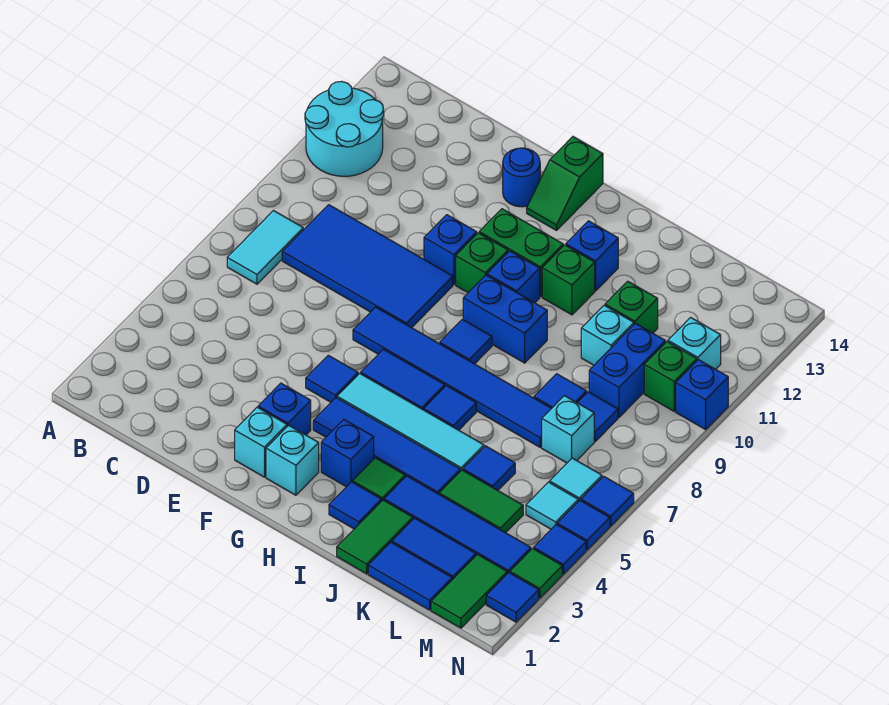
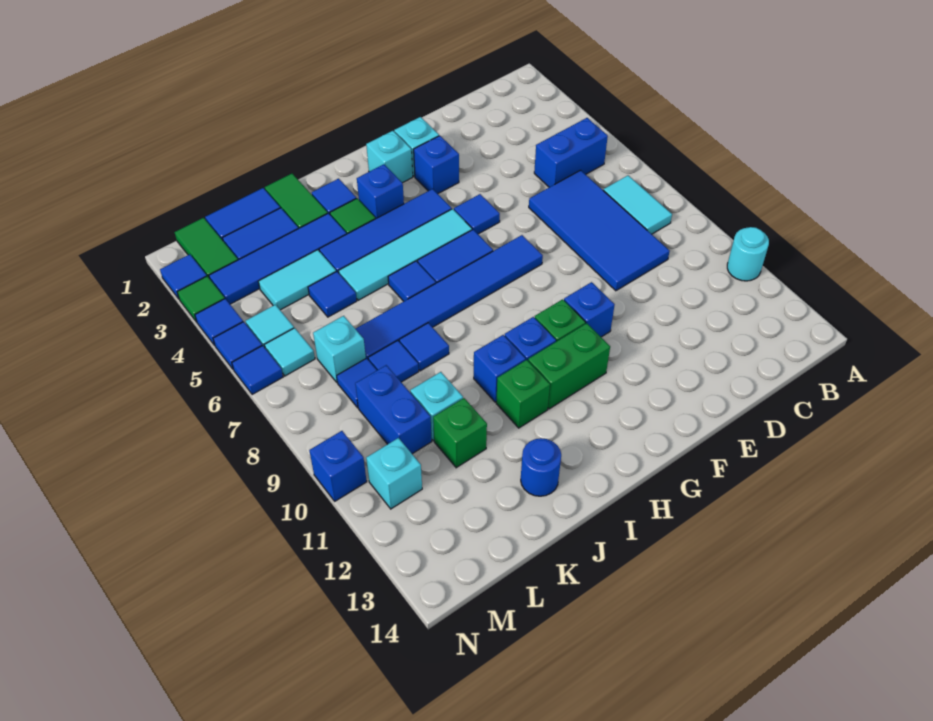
cyan round brick A11:B12 level 1 -> cyan round brick A11 level 1
blue tile C8:F9 level 1 -> blue tile C6:D9 level 1
blue round brick F13 level 1 -> blue round brick J13 level 1
green slope G13:G14 level 1 top 14 -> none
blue tile H8 level 1 -> blue tile J8 level 1
blue brick H9:I9 level 1 -> blue brick B5:C5 level 1
blue brick I12 level 1 -> blue brick I10 level 1
green tile K4:L4 level 1 -> cyan tile K4:L4 level 1
green brick M10 level 1 -> none

